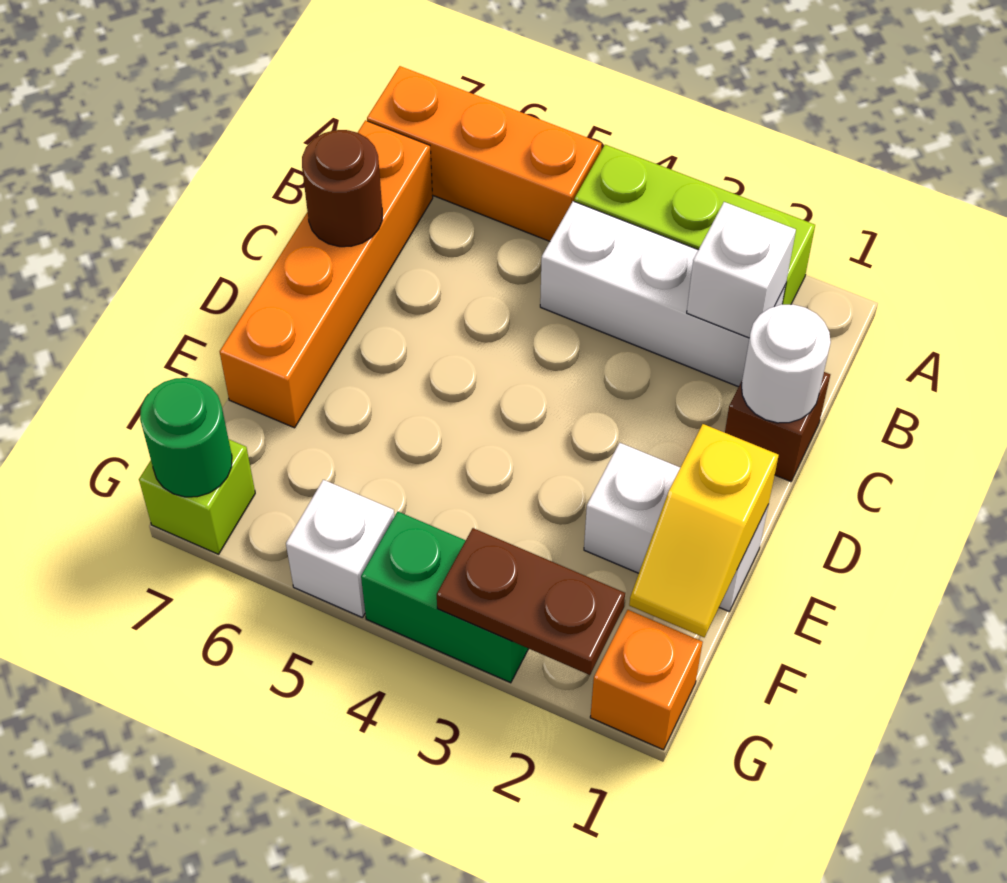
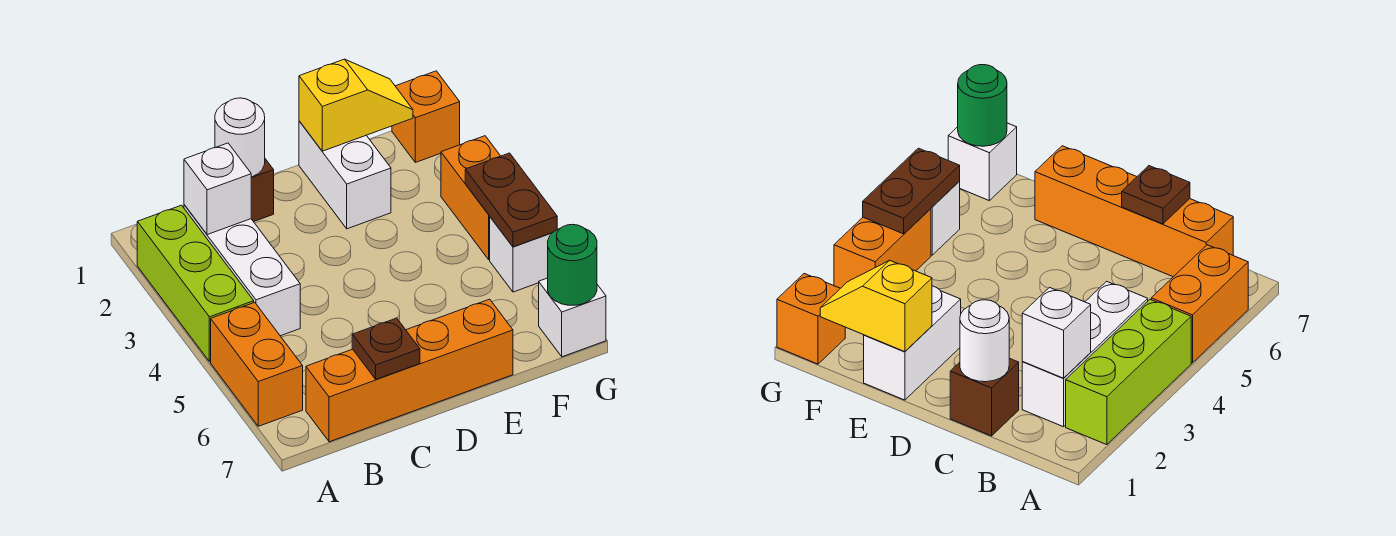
orange brick A5:A7 level 1 -> orange brick A5:A6 level 1
brown round brick C7 level 2 -> brown plate C7 level 2
brown plate G2:G3 level 2 -> brown plate G4:G5 level 2
green brick G3:G4 level 1 -> orange brick G3:G4 level 1
lime brick G7 level 1 -> white brick G7 level 1

